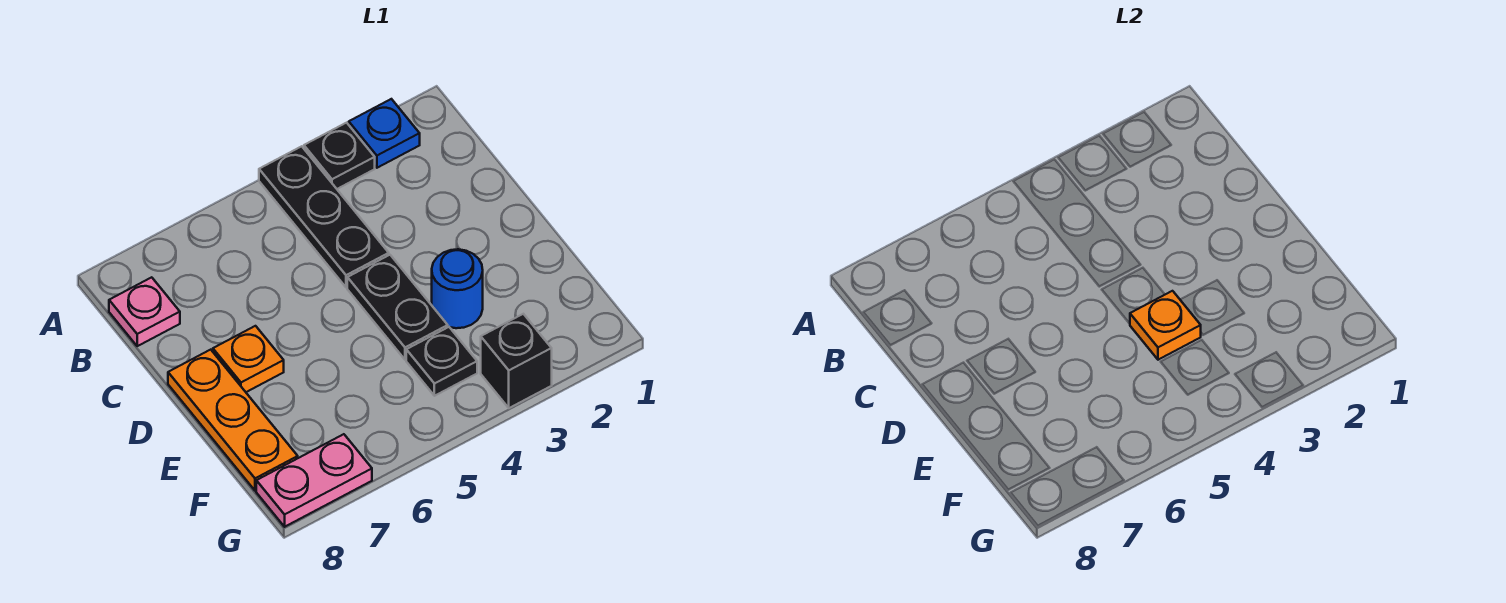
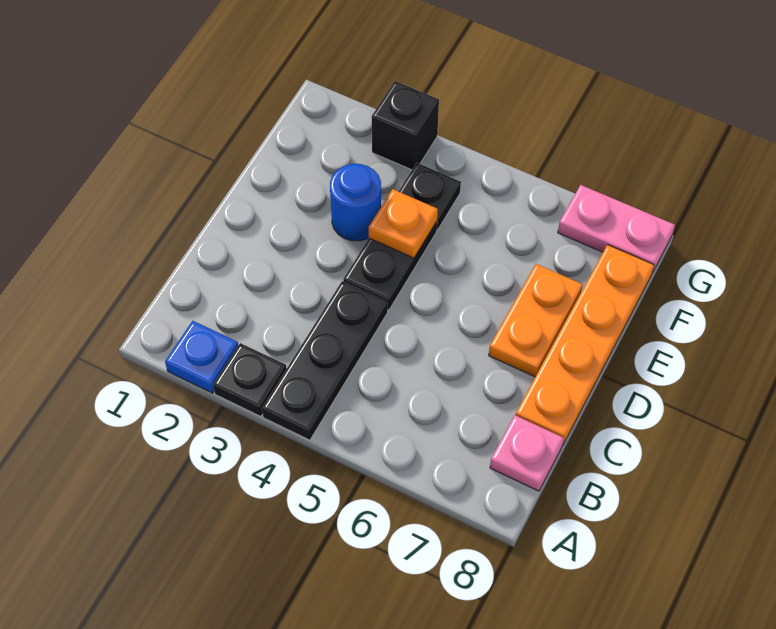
orange plate D7 level 1 -> orange plate D7:E7 level 1
orange plate D8:F8 level 1 -> orange plate C8:F8 level 1

